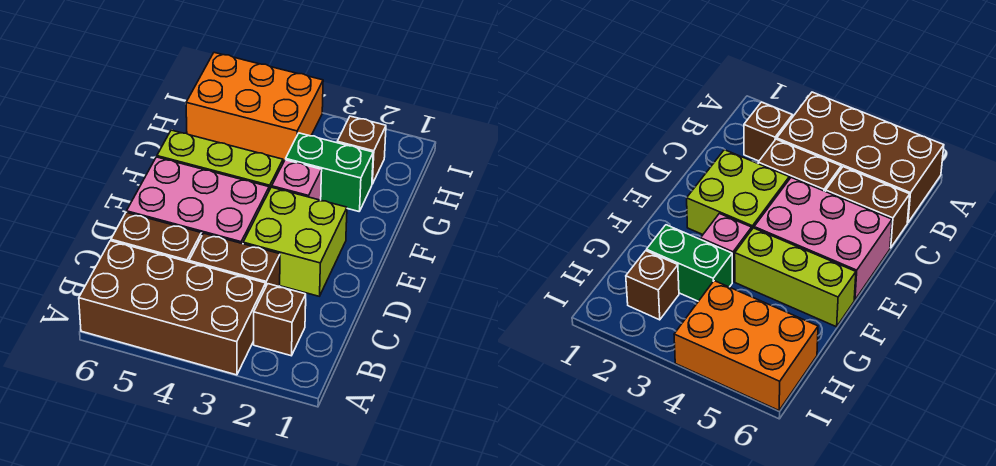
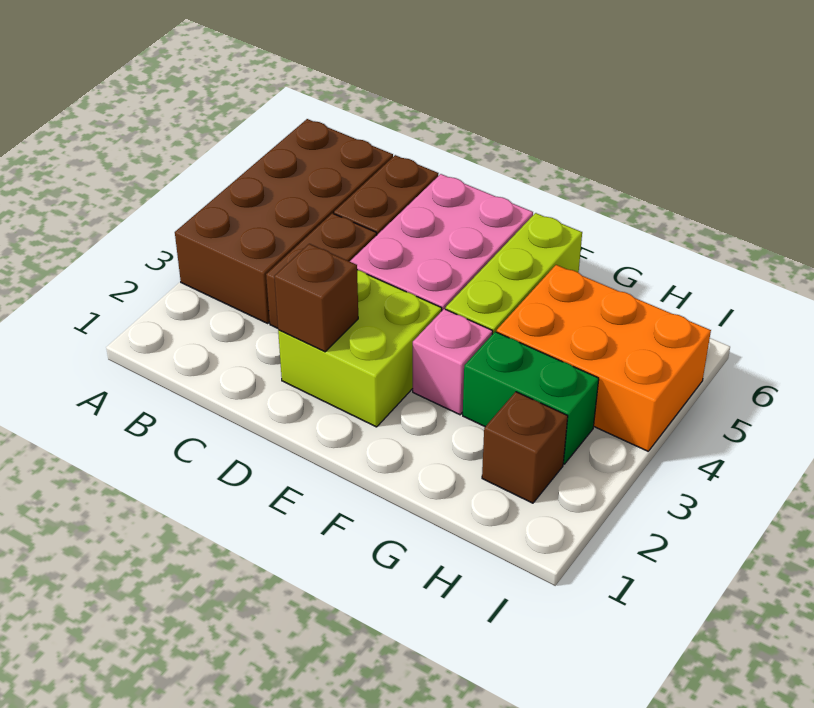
brown brick B2 level 1 -> brown brick D2 level 2
green brick G2:G3 level 1 -> green brick G3:H3 level 1
orange brick H4:I6 level 1 -> orange brick G4:I5 level 1

